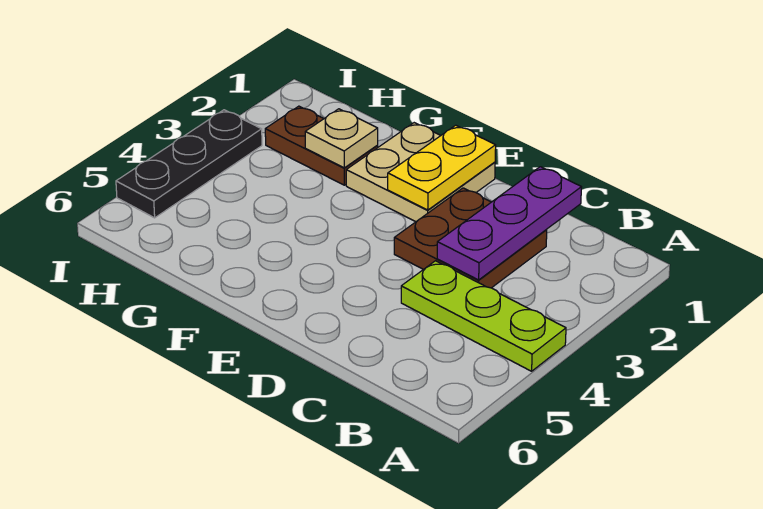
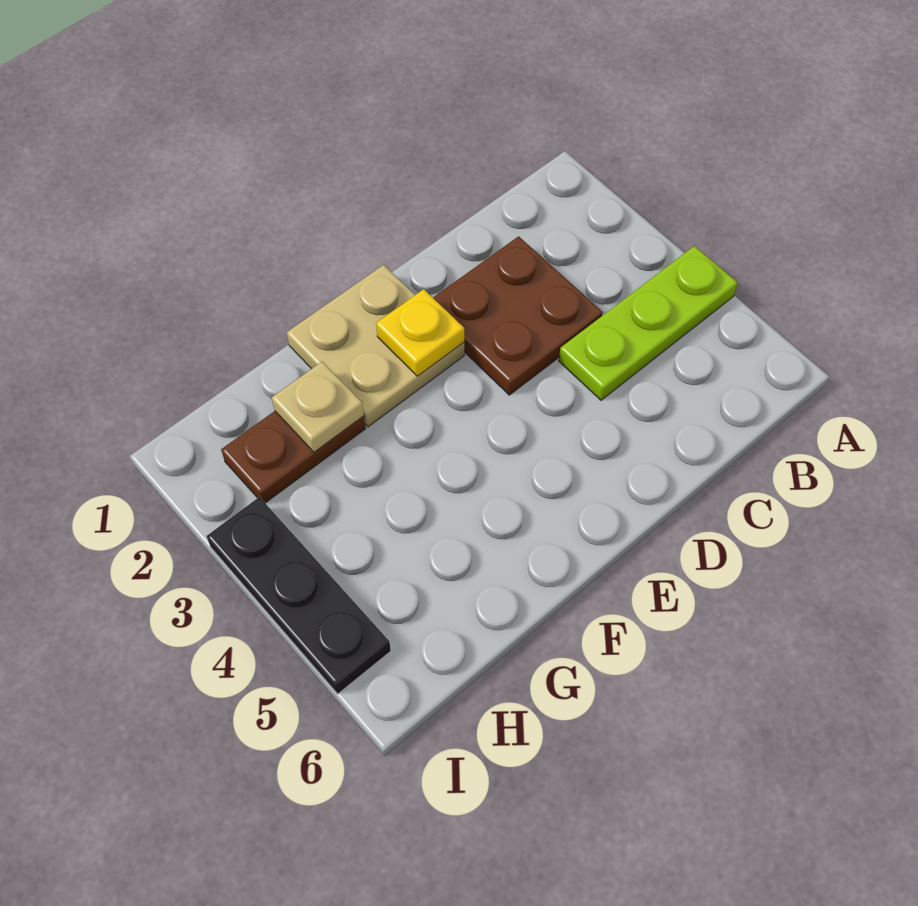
purple plate C1:C3 level 2 -> none
yellow plate E1:E2 level 2 -> yellow plate E2 level 2

